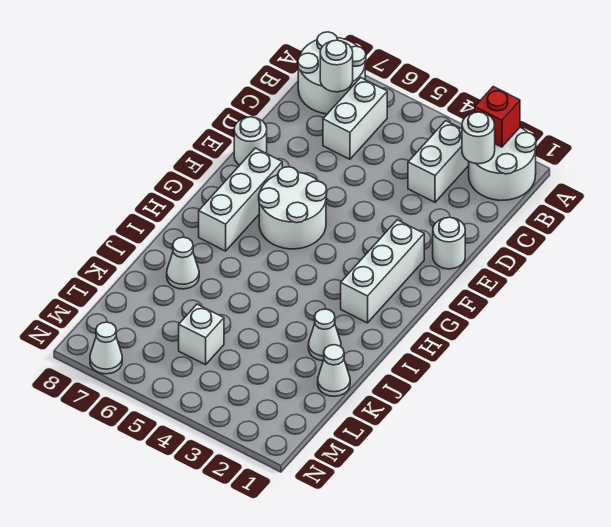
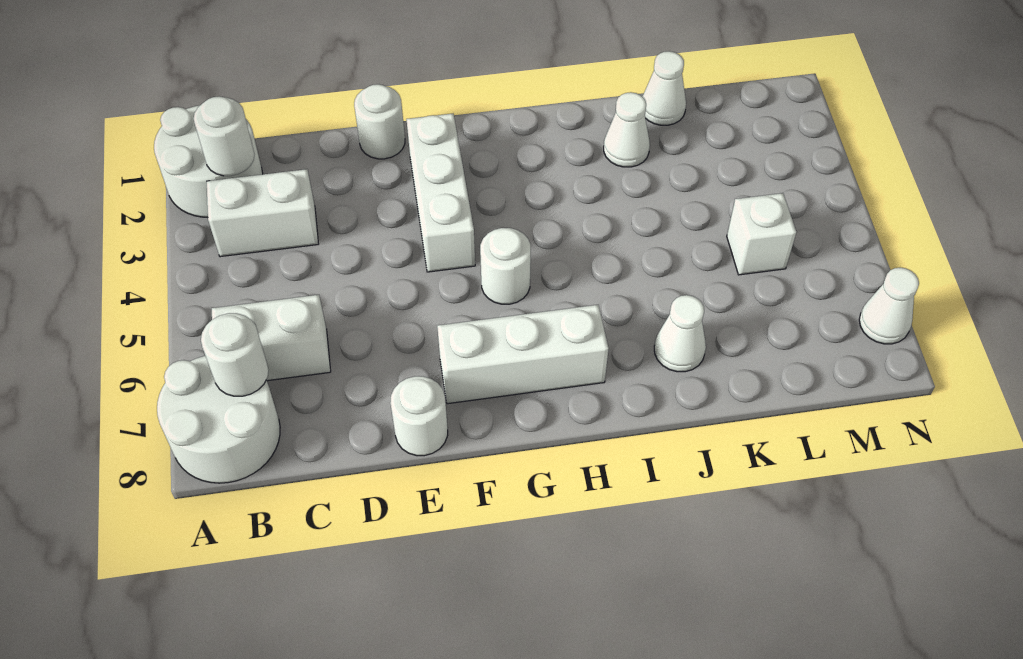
red brick A2 level 2 -> none
white brick F2:H2 level 1 -> white brick F2:F4 level 1
white round brick F5:G6 level 1 -> white round brick G5 level 1

